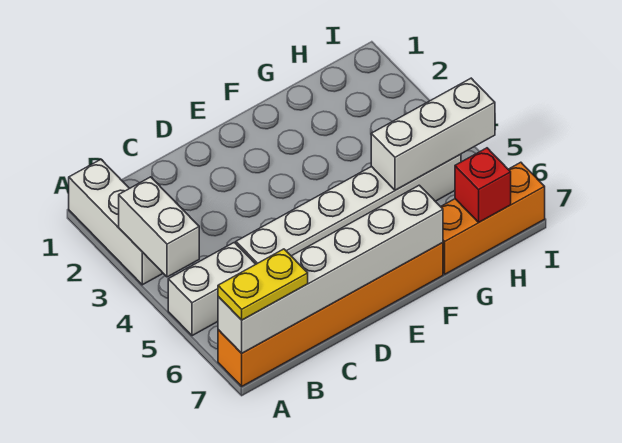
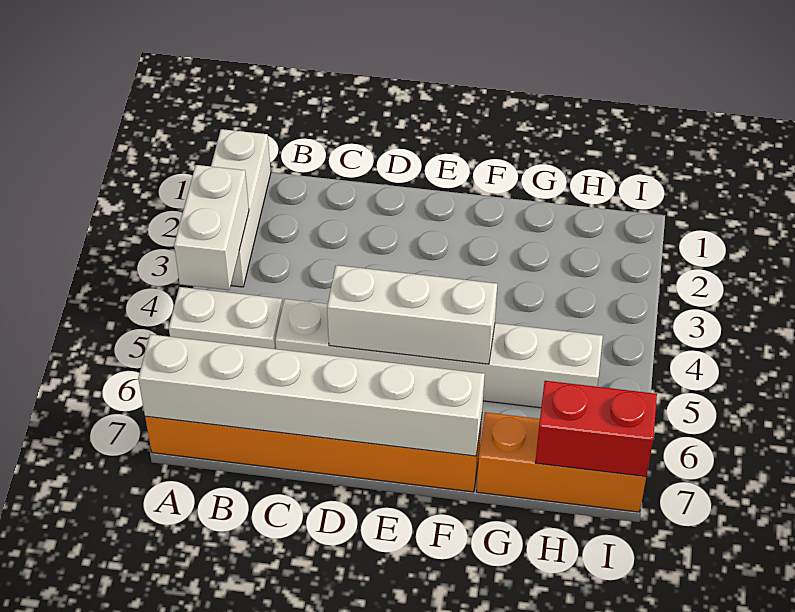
yellow plate A7:B7 level 3 -> none
white brick G5:I5 level 2 -> white brick D5:F5 level 2
red brick H7 level 2 -> red brick H7:I7 level 2

